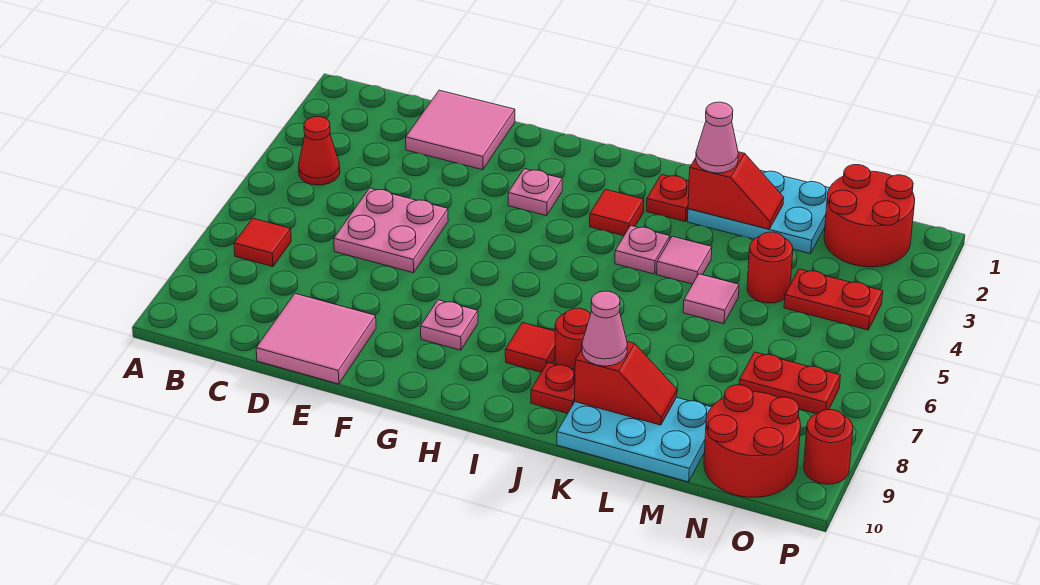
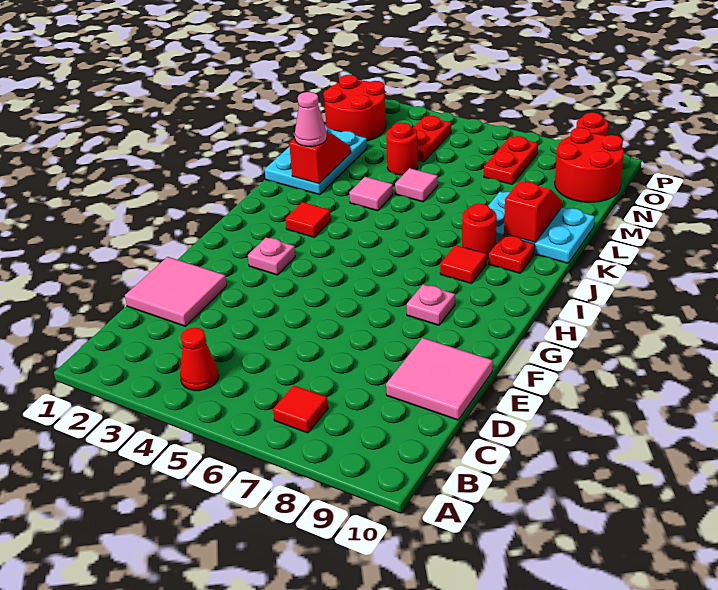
pink plate D5:E6 level 1 -> none
red plate J2 level 1 -> none
pink plate J4 level 1 -> none
cyan plate K9:M10 level 1 -> cyan plate K8:L10 level 1
pink cone K9 level 3 -> none

